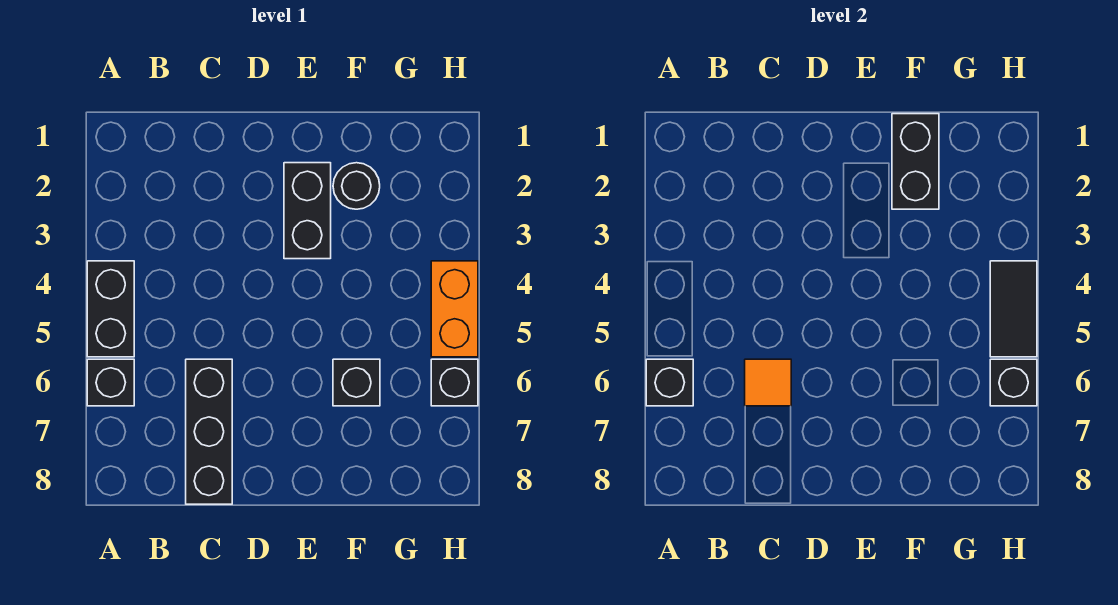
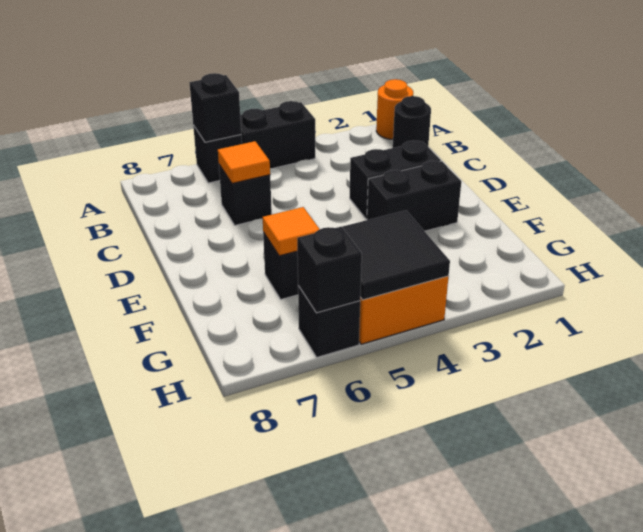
none -> orange round brick A1 level 1
black brick C6:C8 level 1 -> black brick C6 level 1
black brick F1:F2 level 2 -> black brick D2:D3 level 1
black round brick F2 level 1 -> black round brick B1 level 1
none -> orange tile F6 level 2
black tile H4:H5 level 2 -> black tile G4:H5 level 2

